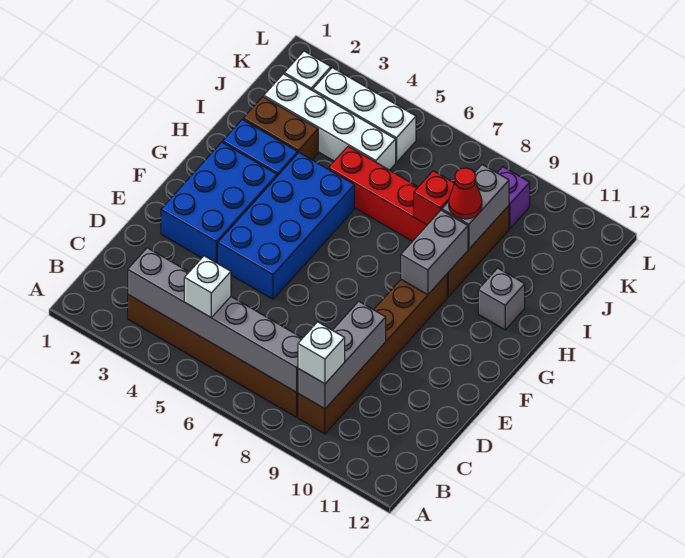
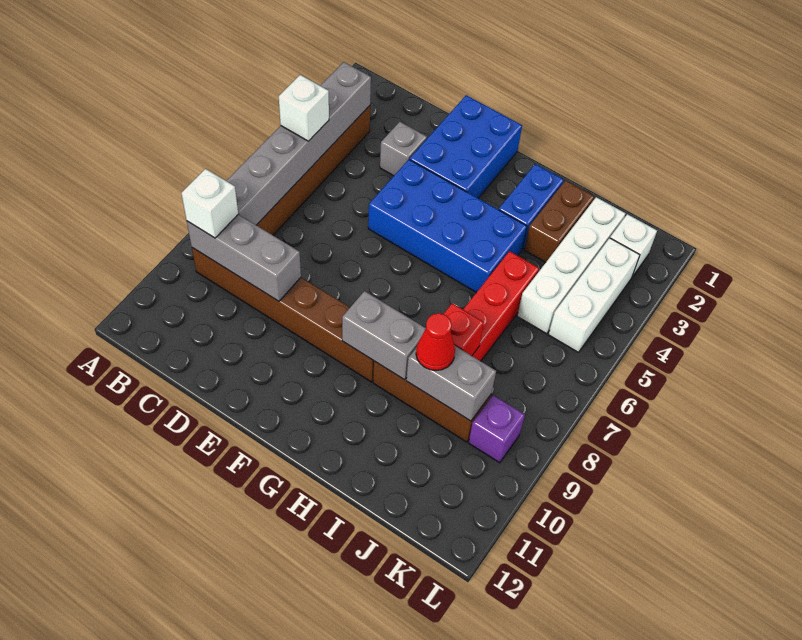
blue brick E2:G3 level 1 -> blue brick E1:F3 level 1
grey brick H11 level 1 -> grey brick D3 level 1

